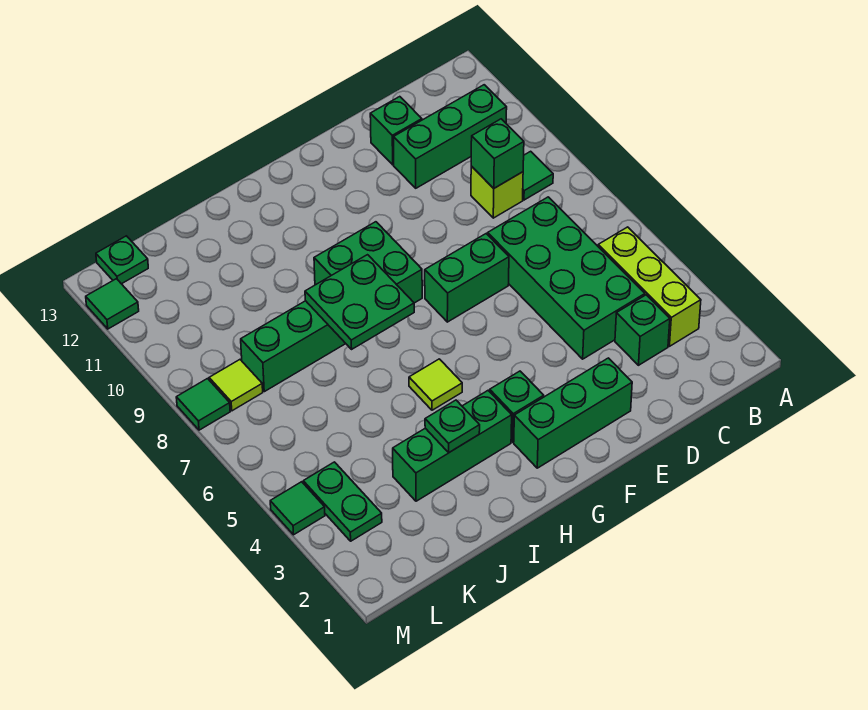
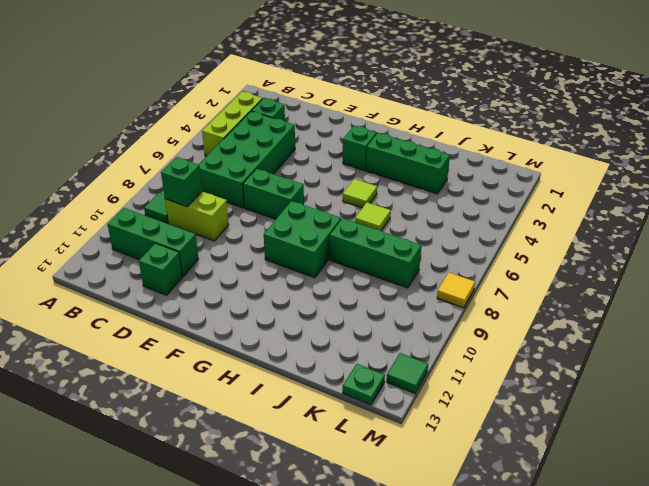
lime brick C9 level 1 -> lime brick C9:D9 level 1
green brick E2:G2 level 1 -> none
green plate H7:I8 level 2 -> none
green plate I3 level 2 -> none
green plate L3:L4 level 1 -> none
lime tile L8 level 1 -> lime tile I6 level 1
green tile M4 level 1 -> none
green tile M8 level 1 -> yellow tile M8 level 1

